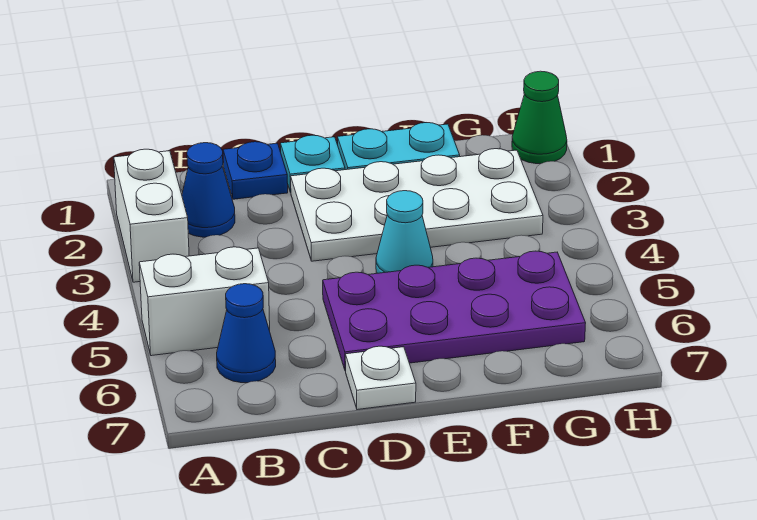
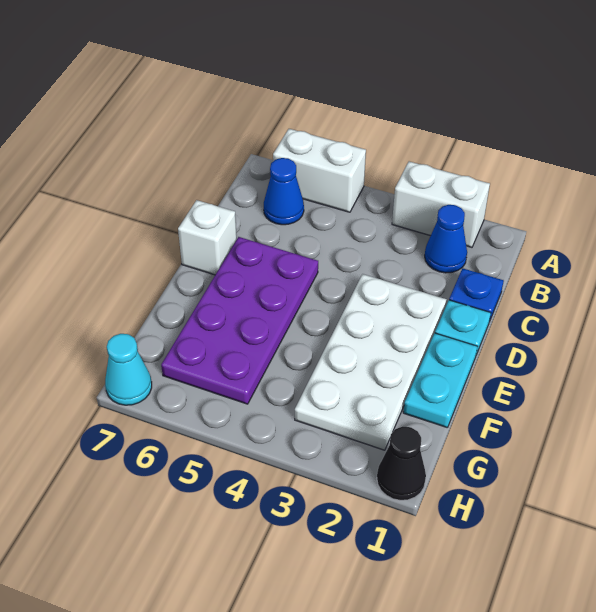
white brick A5:B5 level 1 -> white brick A5:A6 level 1
white plate D7 level 1 -> white brick D7 level 1
cyan cone E4 level 1 -> cyan cone H7 level 1
green cone H1 level 1 -> black cone H1 level 1

